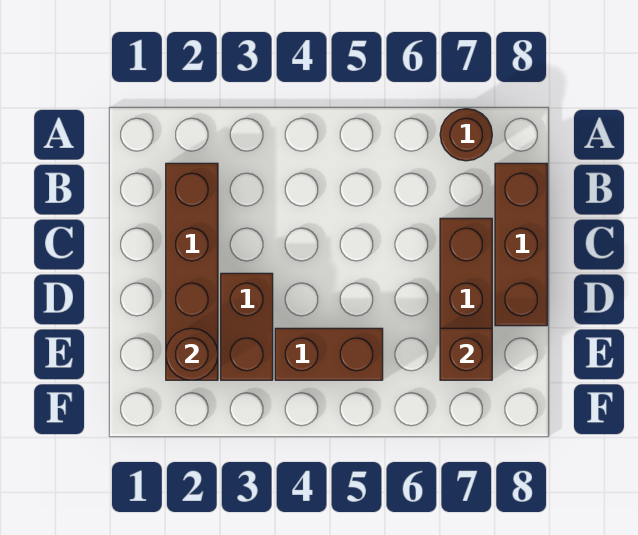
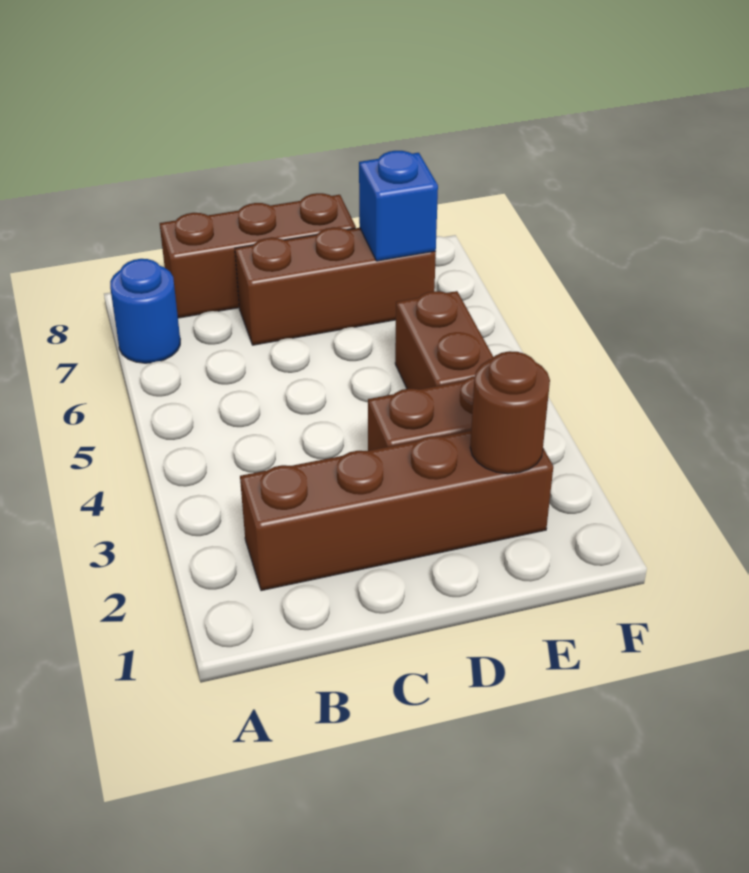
brown round brick A7 level 1 -> blue round brick A7 level 1
brown brick E7 level 2 -> blue brick E7 level 2

